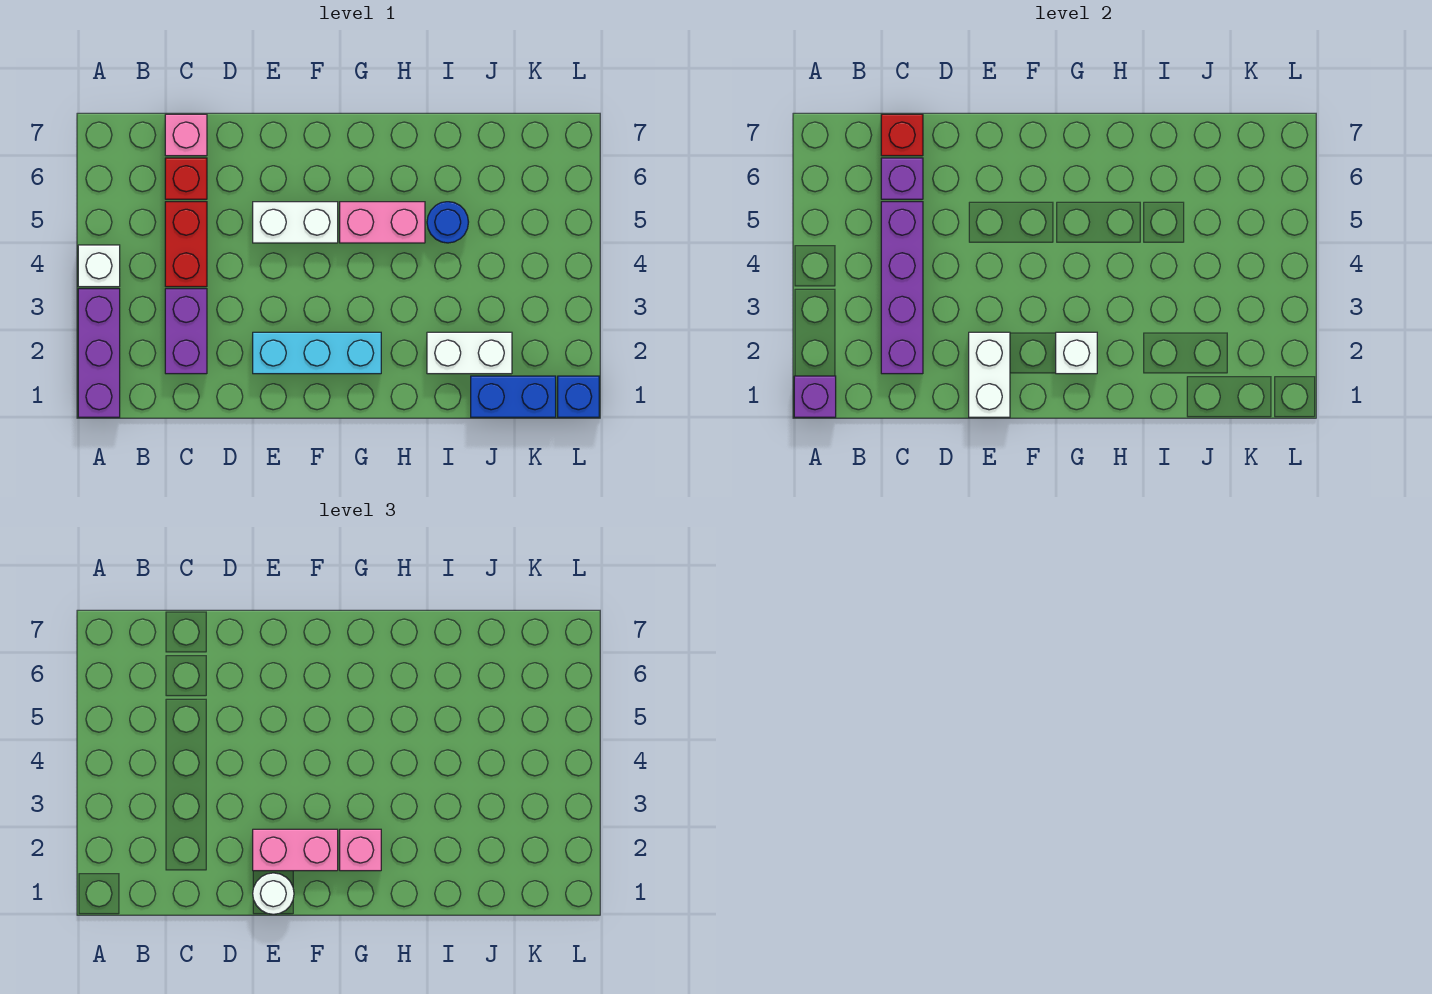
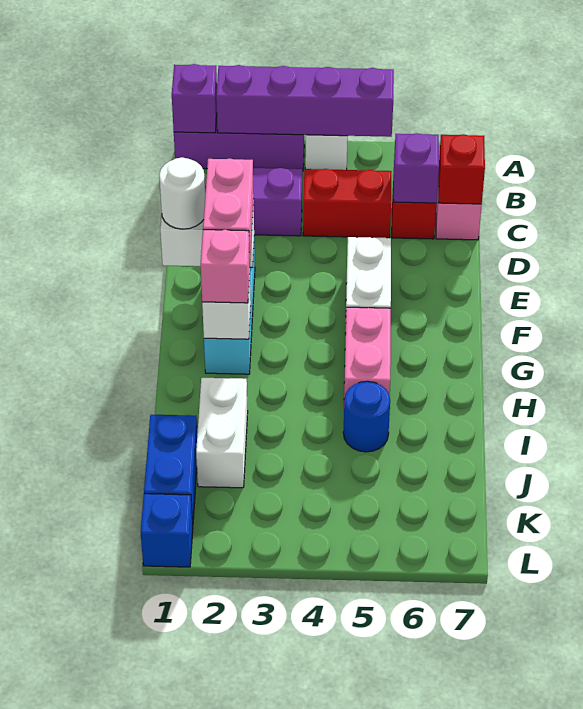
purple brick C2:C5 level 2 -> purple brick A2:A5 level 2

